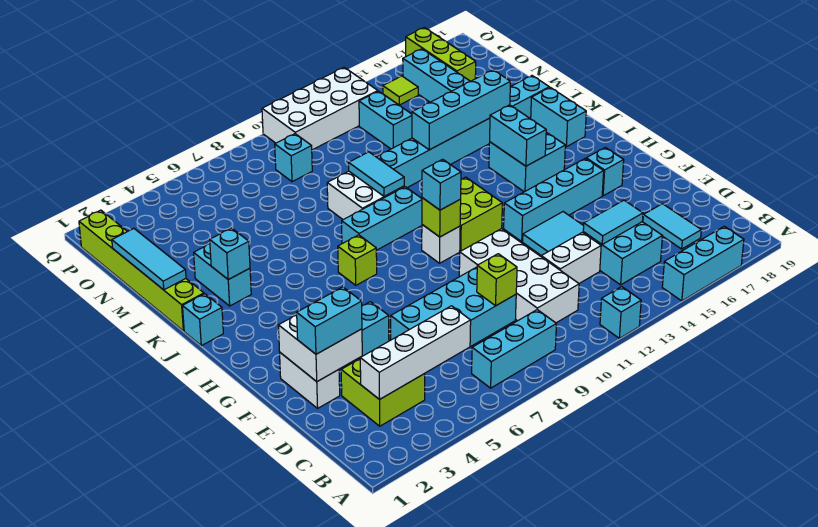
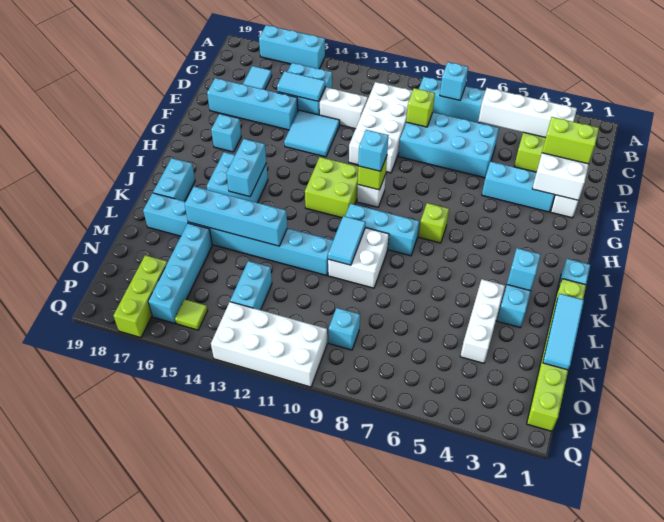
cyan brick A12 level 1 -> cyan brick B8 level 2
cyan brick E2:E3 level 3 -> lime brick E2:E3 level 3
cyan brick G13:G16 level 1 -> cyan brick E15:E18 level 1
none -> white brick L4:N4 level 1

